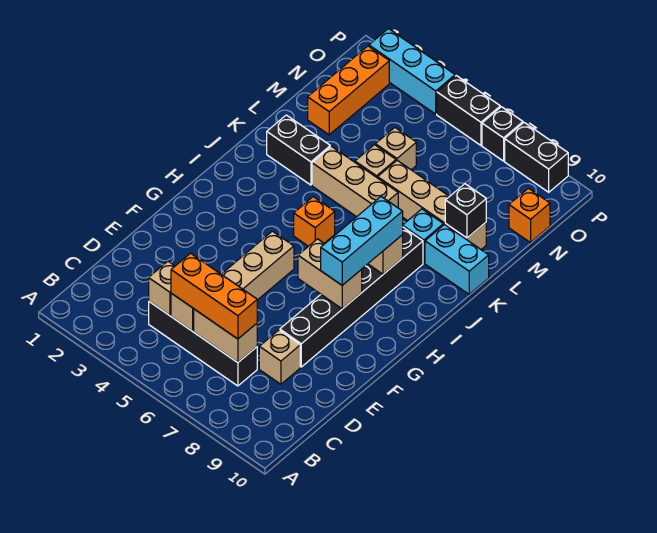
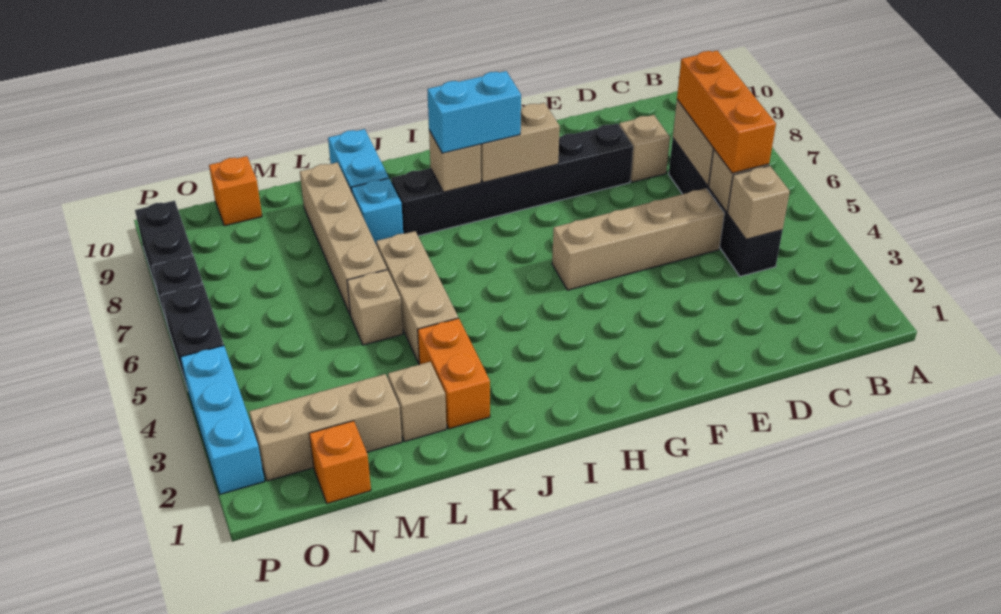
tan brick G7:G8 level 2 -> tan brick G8:H8 level 2
cyan brick G8:I8 level 3 -> cyan brick H8:I8 level 3
orange brick I5 level 1 -> orange brick N1 level 1
black brick K2:K3 level 1 -> orange brick K2:K3 level 1
black brick L9 level 2 -> none
orange brick M2:O2 level 1 -> tan brick M2:O2 level 1
tan brick M5 level 1 -> tan brick L2 level 1

